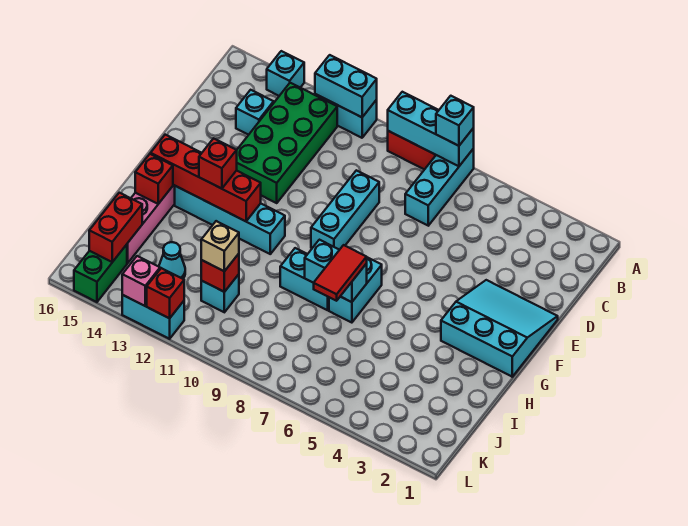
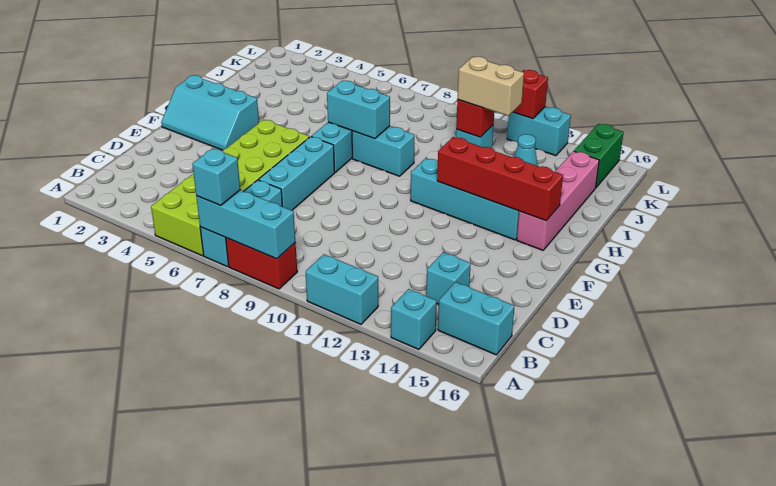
none -> lime brick A5:F6 level 1
cyan brick A11:A12 level 2 -> cyan brick B15:B16 level 1
green brick B12:E13 level 1 -> none
cyan brick D9:F9 level 1 -> cyan brick D7:F7 level 1
cyan slope E1:G3 level 1 top G -> cyan slope F1:G3 level 1 top G
red brick G13 level 3 -> none
red tile H7:I7 level 3 -> none
red brick H15 level 2 -> none
tan brick J11 level 3 -> tan brick J11:J12 level 3
red brick J15:K15 level 2 -> none
pink brick L13 level 2 -> none

